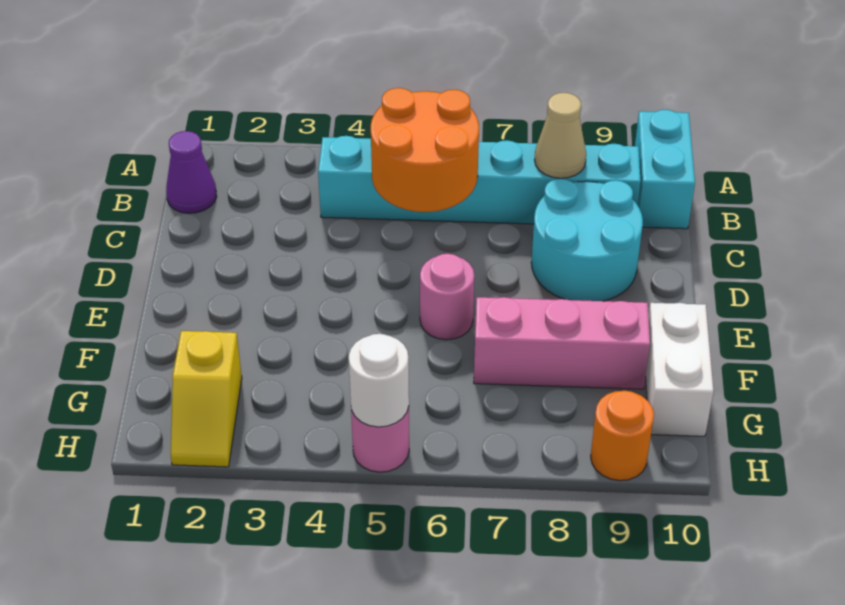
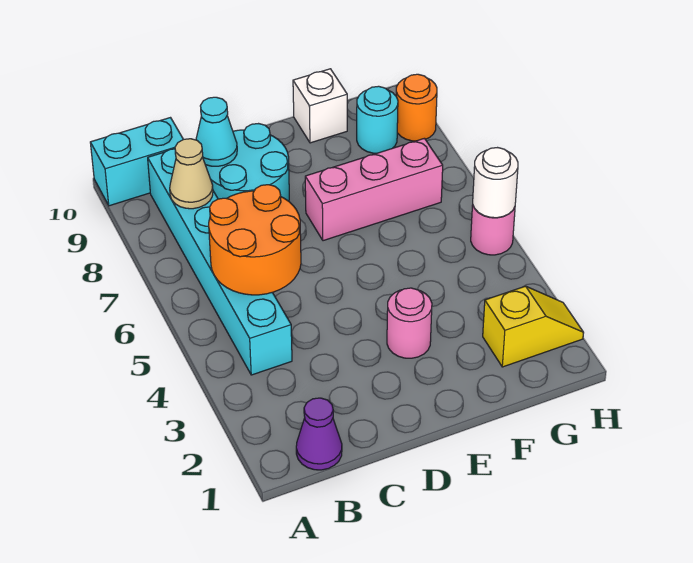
none -> cyan cone C9 level 2
pink round brick E6 level 1 -> pink round brick E3 level 1
pink brick F7:F9 level 1 -> pink brick E7:G7 level 1
white brick F10:G10 level 1 -> white brick F10 level 1
none -> cyan round brick G9 level 1

